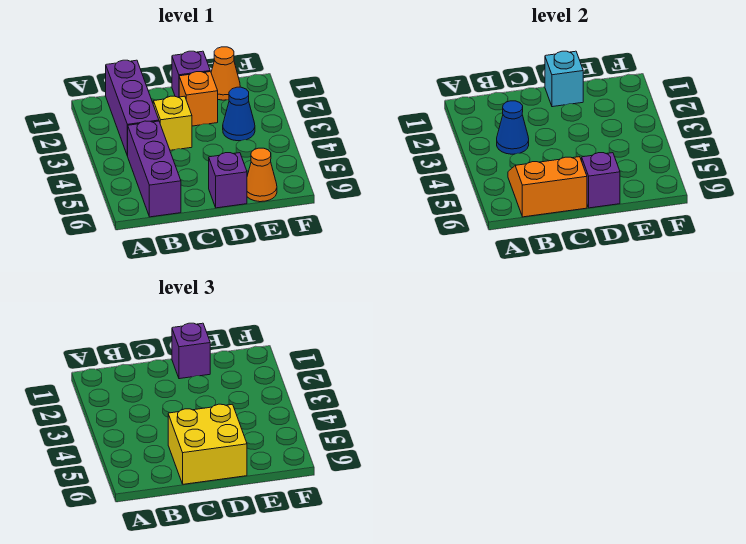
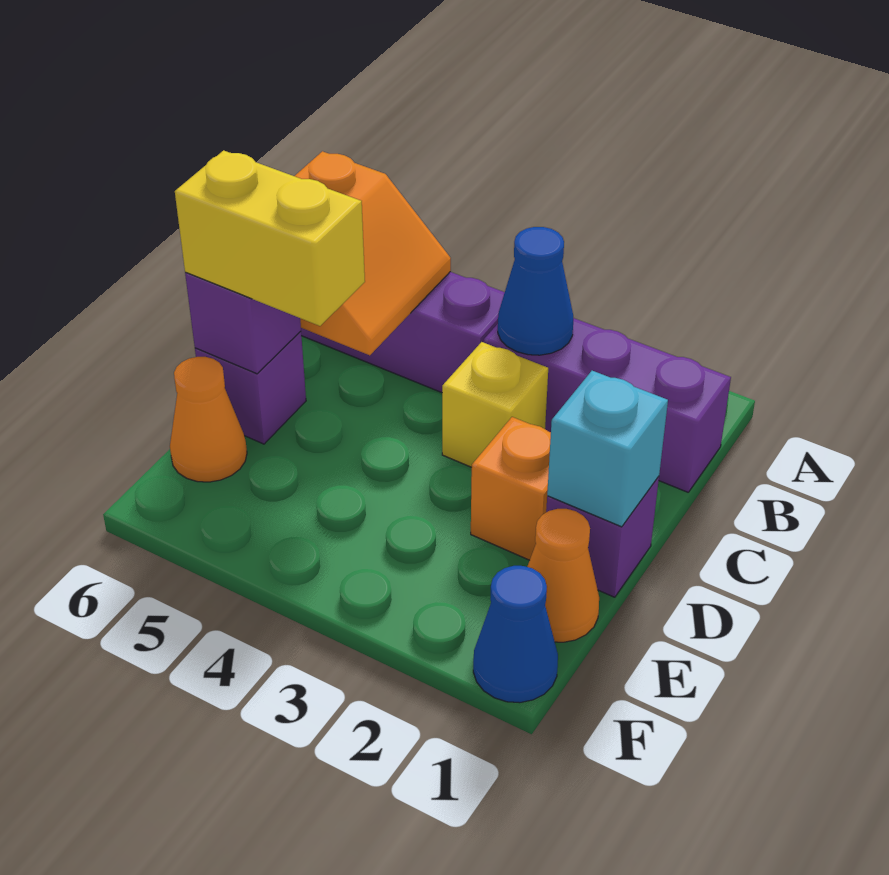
yellow brick C5:D6 level 3 -> yellow brick D5:D6 level 3
purple brick D1 level 3 -> none
blue cone E3 level 1 -> blue cone F1 level 1

